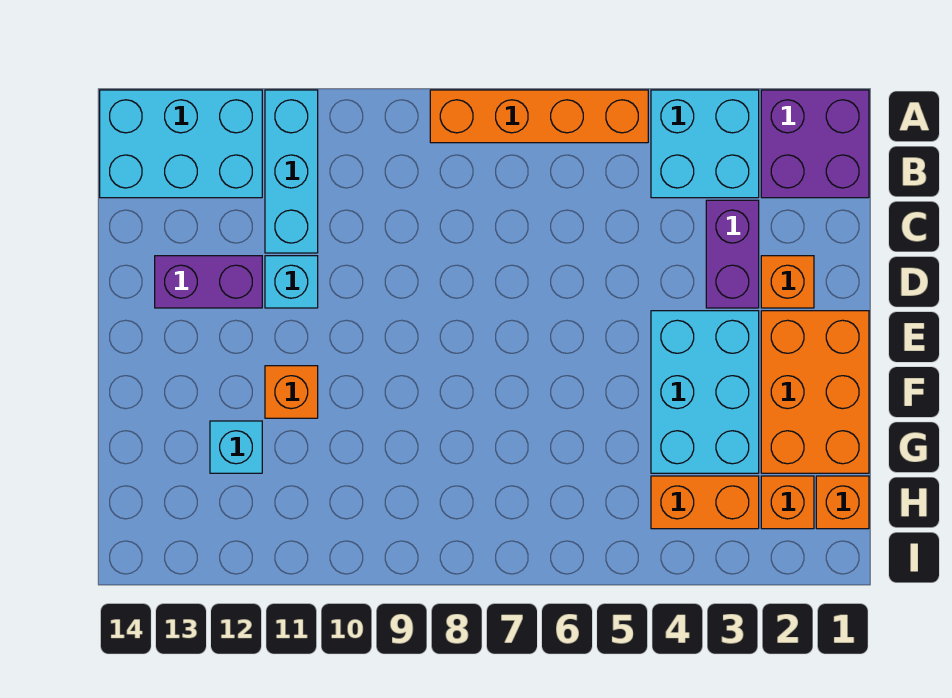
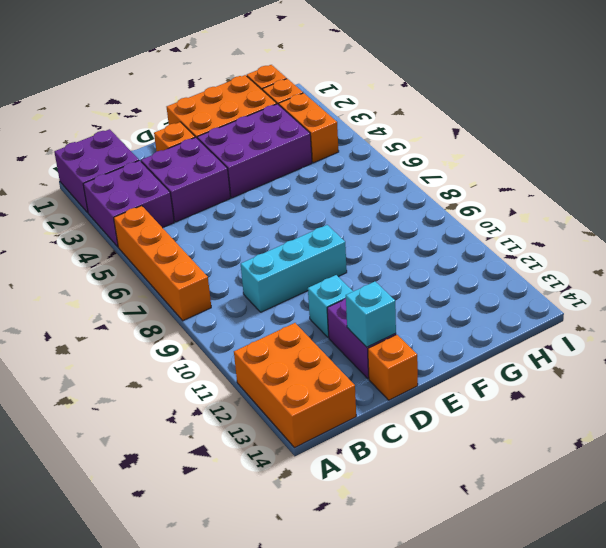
cyan brick A3:B4 level 1 -> purple brick A3:B4 level 1
cyan brick A11:C11 level 1 -> cyan brick C9:E9 level 1
cyan brick A12:B14 level 1 -> orange brick A12:B14 level 1
purple brick C3:D3 level 1 -> purple brick C3:D4 level 1
cyan brick E3:G4 level 1 -> purple brick E3:G4 level 1
orange brick F11 level 1 -> orange brick D14 level 1
cyan brick G12 level 1 -> cyan brick D13 level 2

